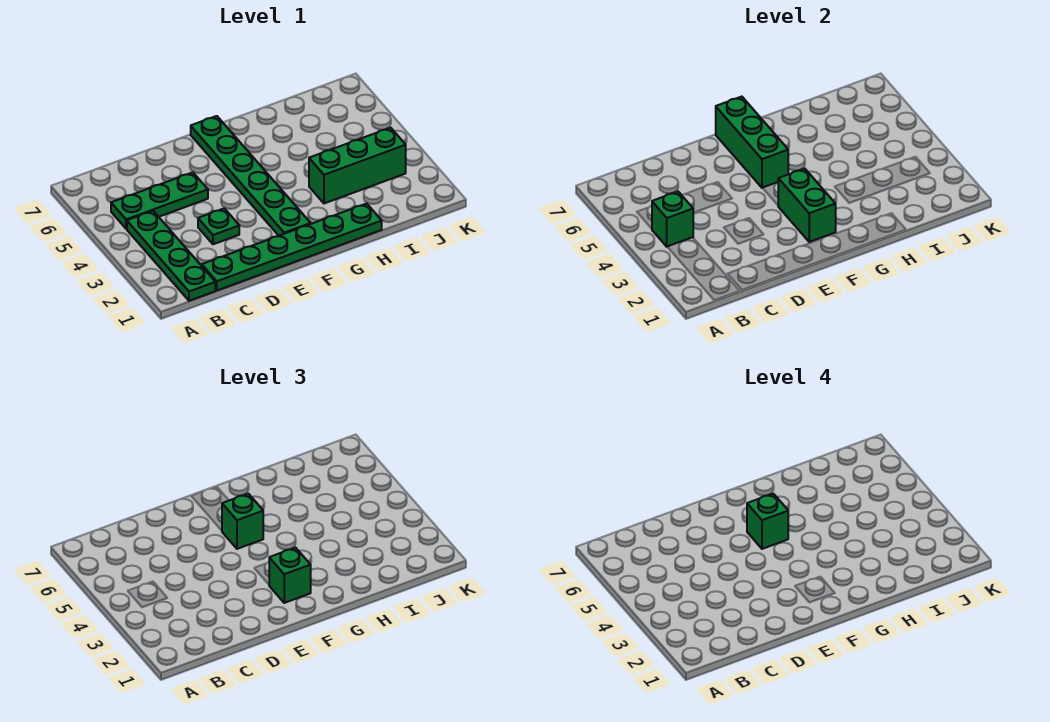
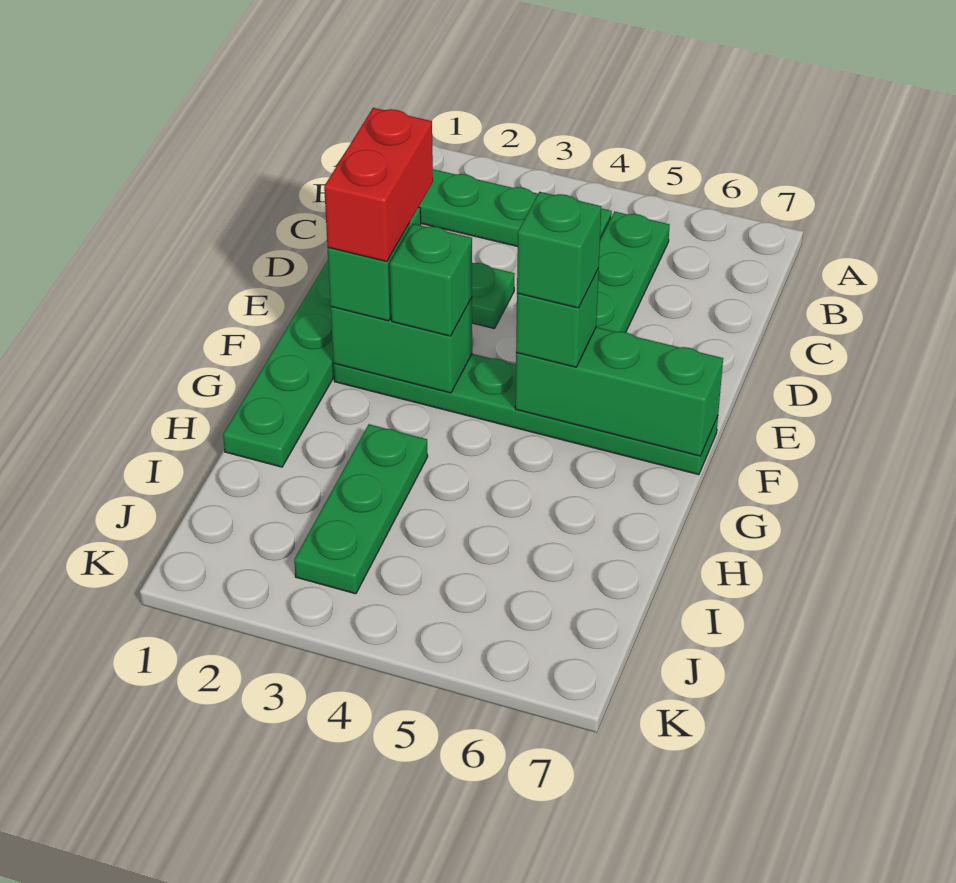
green brick B4 level 2 -> green brick F3 level 3
none -> red brick E2:F2 level 4
green brick H3:J3 level 1 -> green plate H3:J3 level 1

